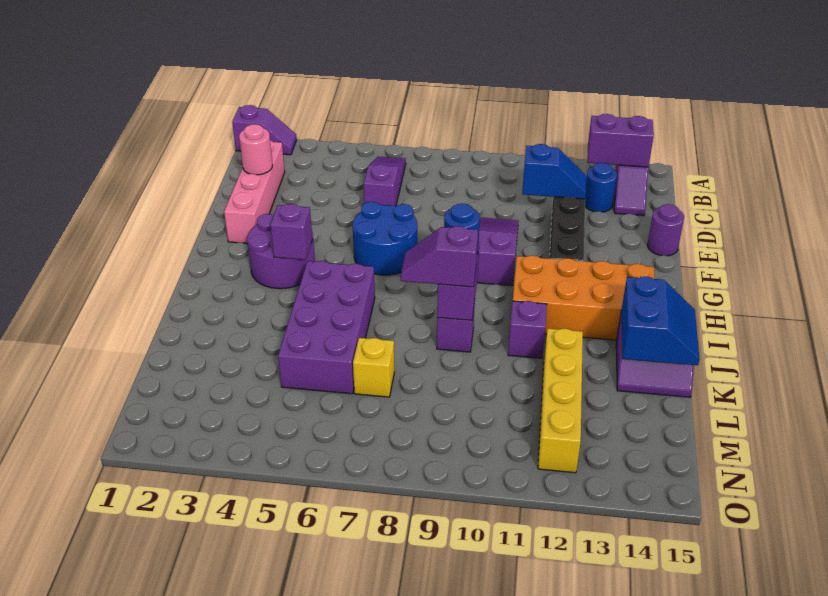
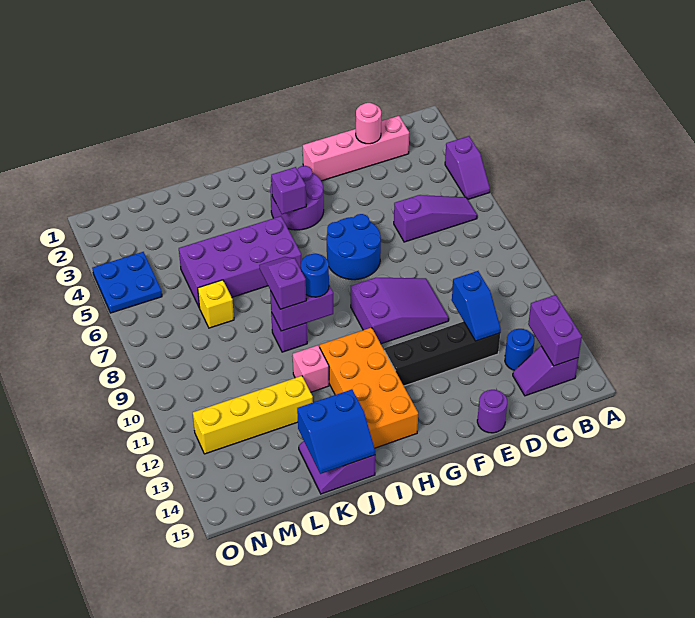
purple slope A1:A2 level 1 top 1 -> purple slope A4:A5 level 1 top 4
purple brick J11 level 1 -> pink brick J11 level 1
none -> blue plate N4:O5 level 1

